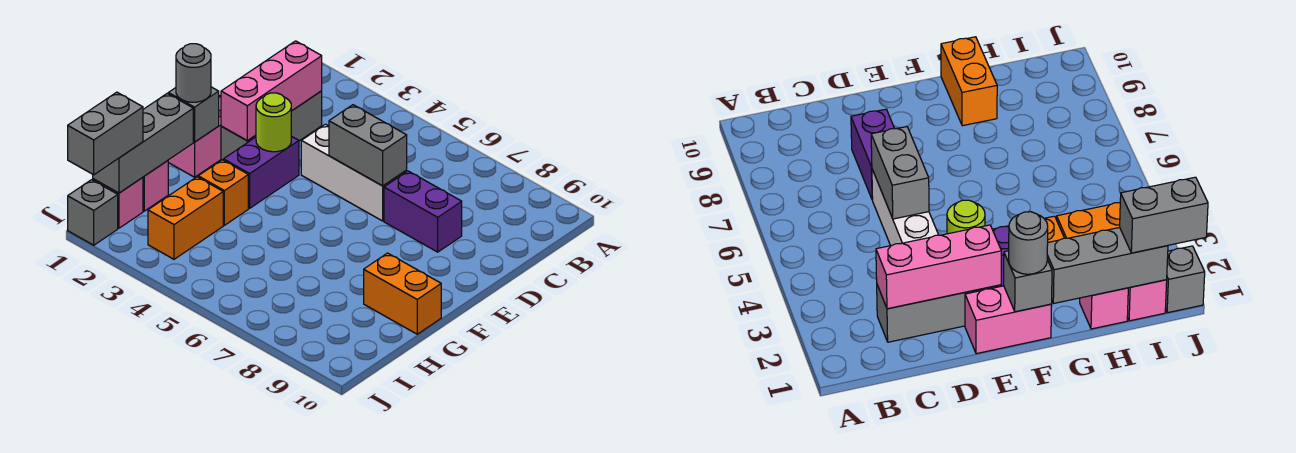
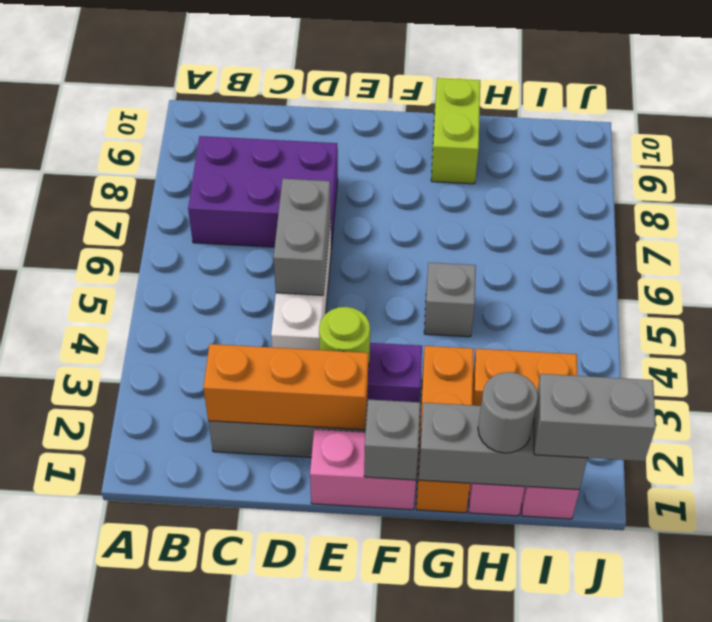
pink brick C2:E2 level 2 -> orange brick C2:E2 level 2
purple brick D7:D8 level 1 -> purple brick B7:D8 level 1
grey round brick F1 level 3 -> grey round brick H1 level 3
orange brick G3 level 1 -> orange brick G1:G3 level 1
orange brick G9:G10 level 1 -> lime brick G9:G10 level 1
grey brick J1 level 1 -> grey brick G5 level 1

